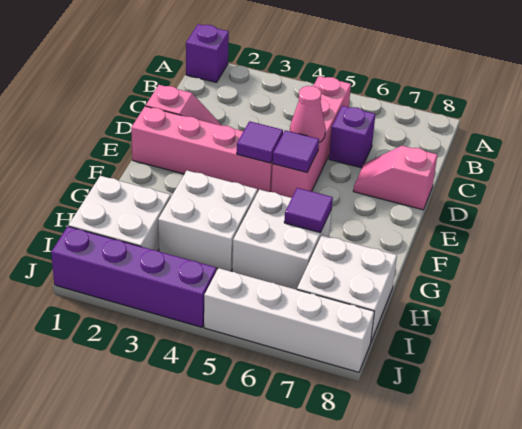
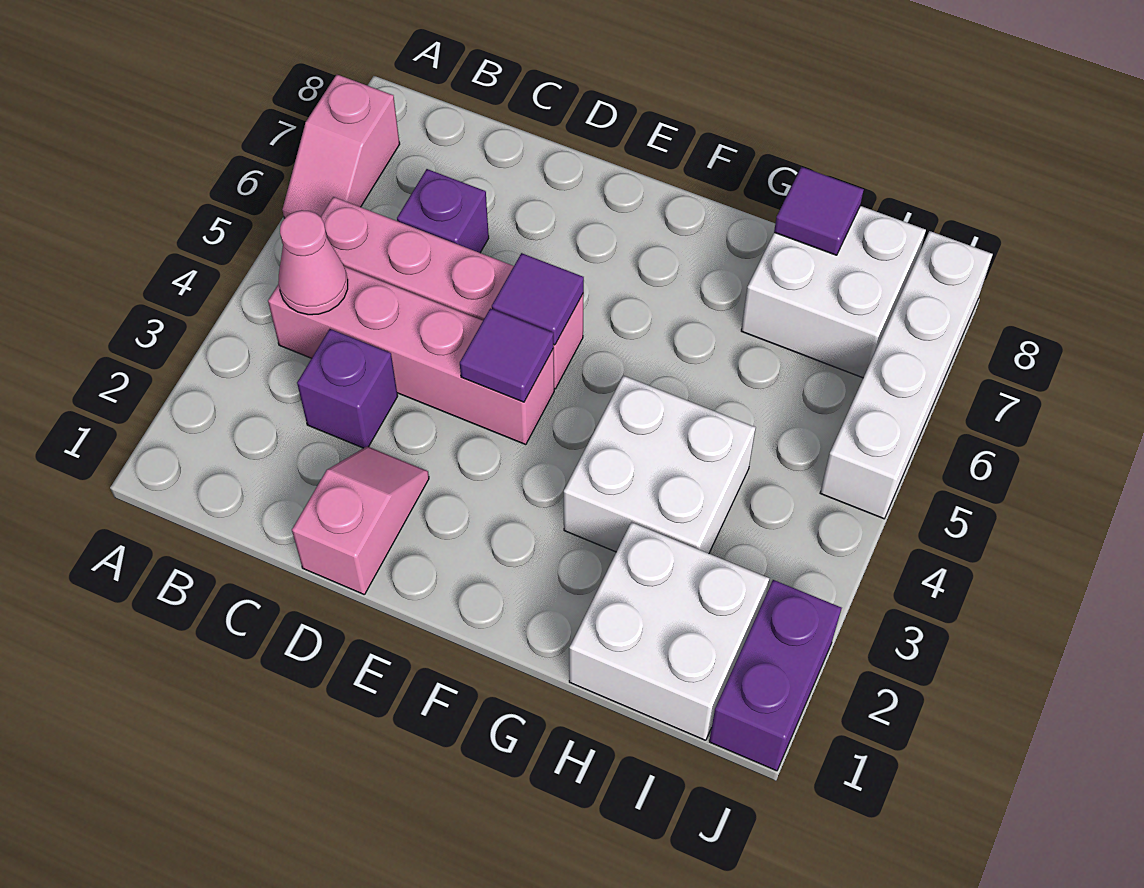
purple brick A1 level 1 -> purple brick C3 level 1
pink cone D5 level 2 -> pink cone B4 level 2
pink slope D7:D8 level 1 top 8 -> pink slope A6:A7 level 1 top 7
pink brick E1:E4 level 1 -> pink brick B4:E4 level 1
white brick G5:H6 level 1 -> none
purple tile G6 level 2 -> purple tile H8 level 2
purple brick J1:J4 level 1 -> purple brick J1:J2 level 1

